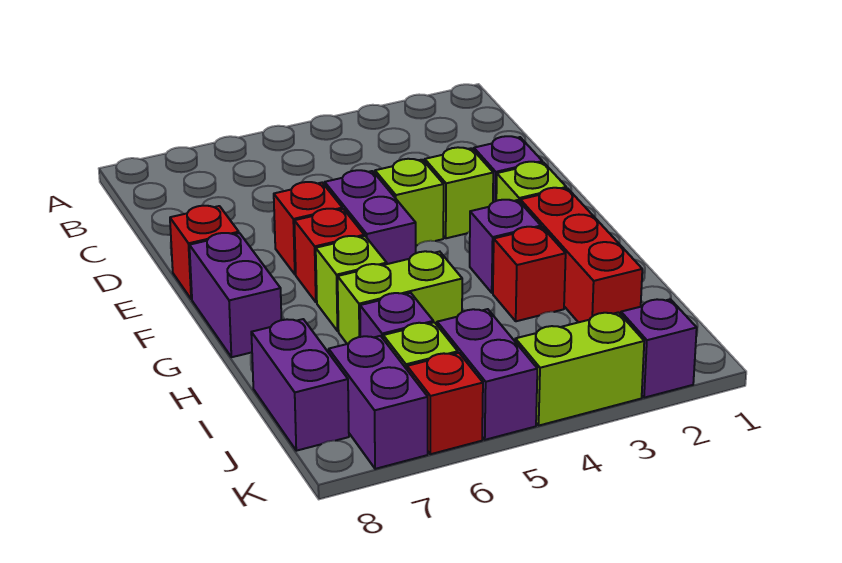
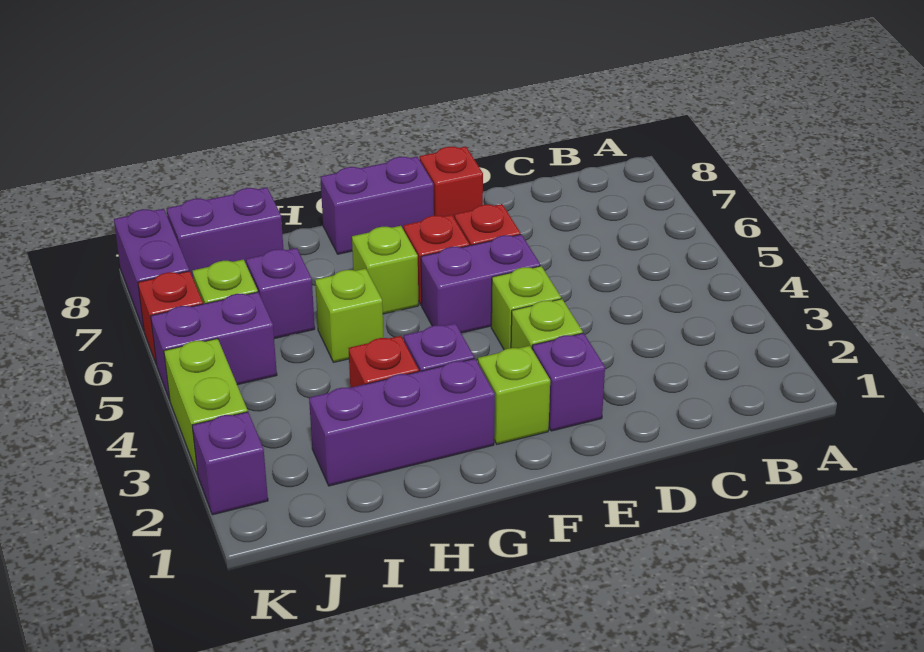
red brick G2:I2 level 1 -> purple brick G2:I2 level 1
lime brick H5:H6 level 1 -> lime brick H5 level 1
purple brick J7:K7 level 1 -> purple brick K7:K8 level 1

